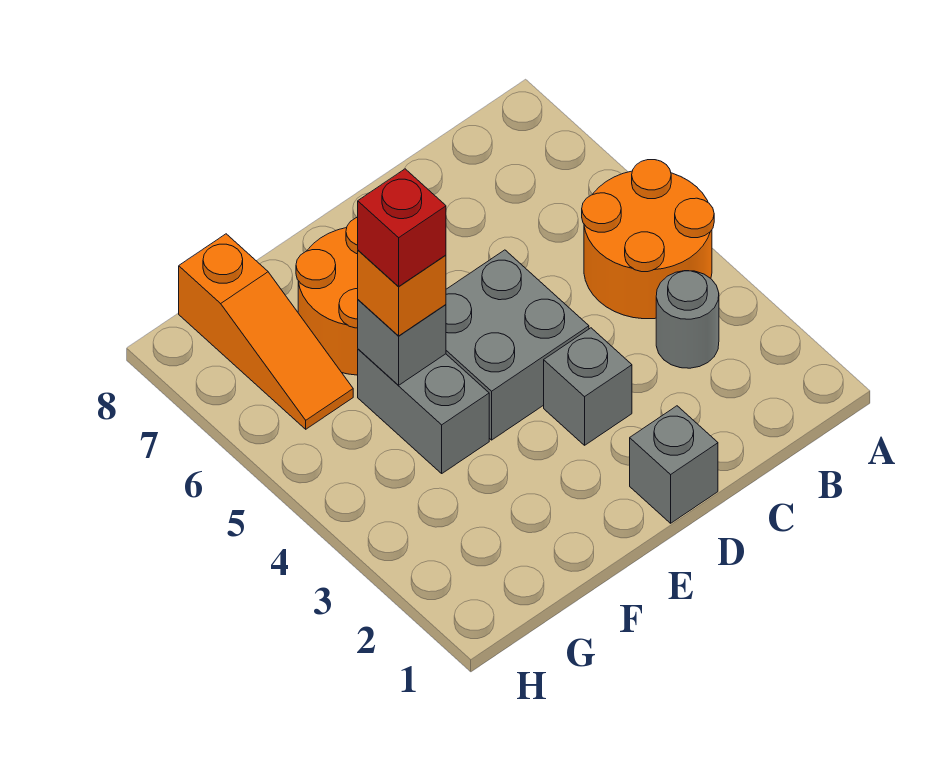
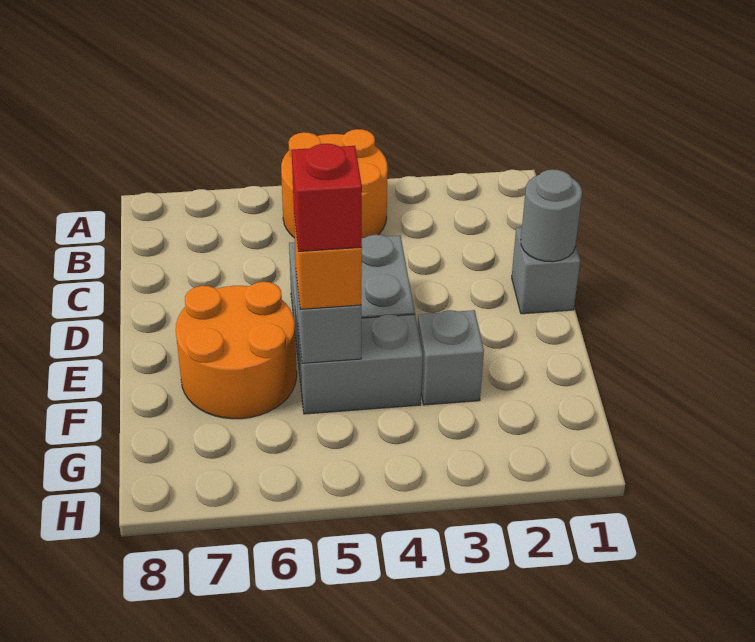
grey round brick B3 level 1 -> grey round brick D1 level 2
grey brick D3 level 1 -> grey brick F3 level 1
orange slope G6:G8 level 1 top 8 -> none

